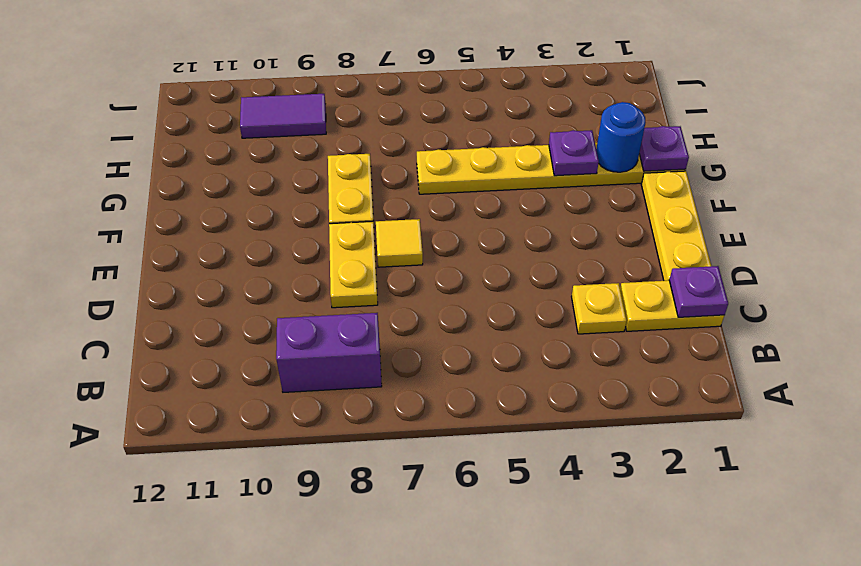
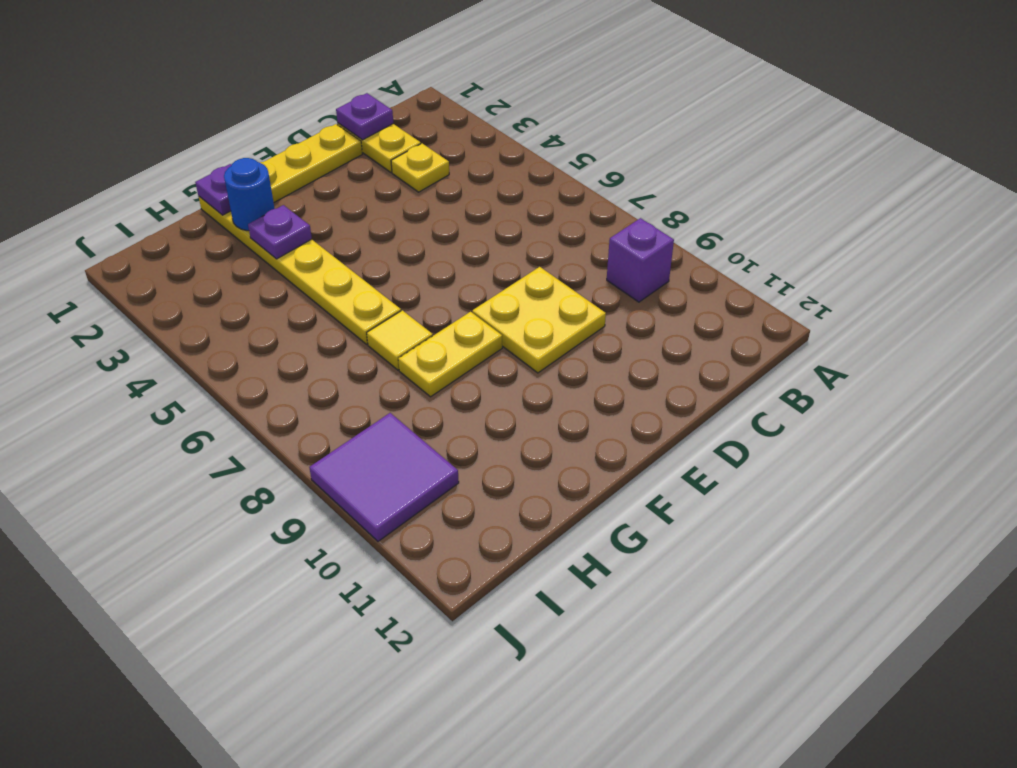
purple brick B8:B9 level 1 -> purple brick B9 level 1
yellow plate D8:E8 level 1 -> yellow plate D8:E9 level 1
yellow tile E7 level 1 -> yellow tile G7 level 1
purple tile I9:I10 level 1 -> purple tile I9:J10 level 1

